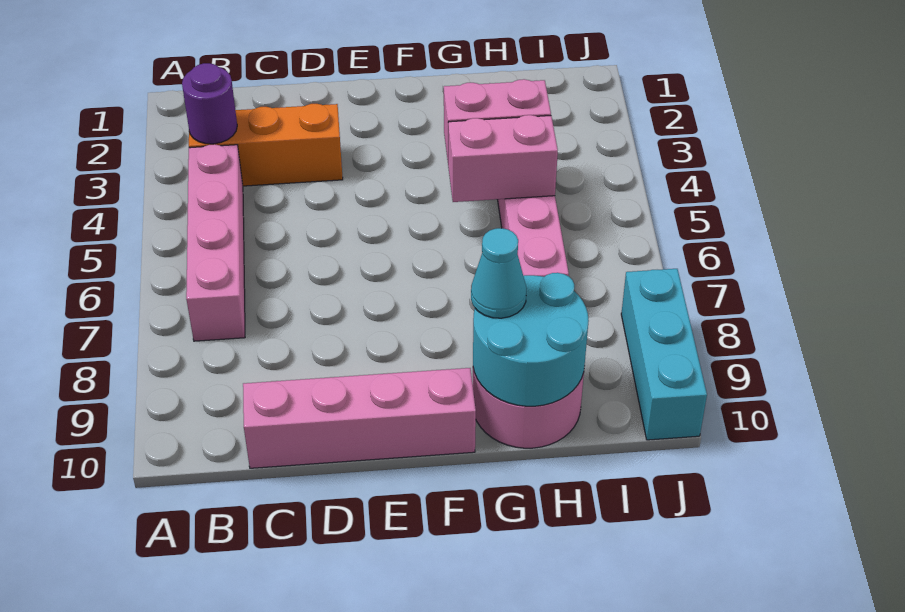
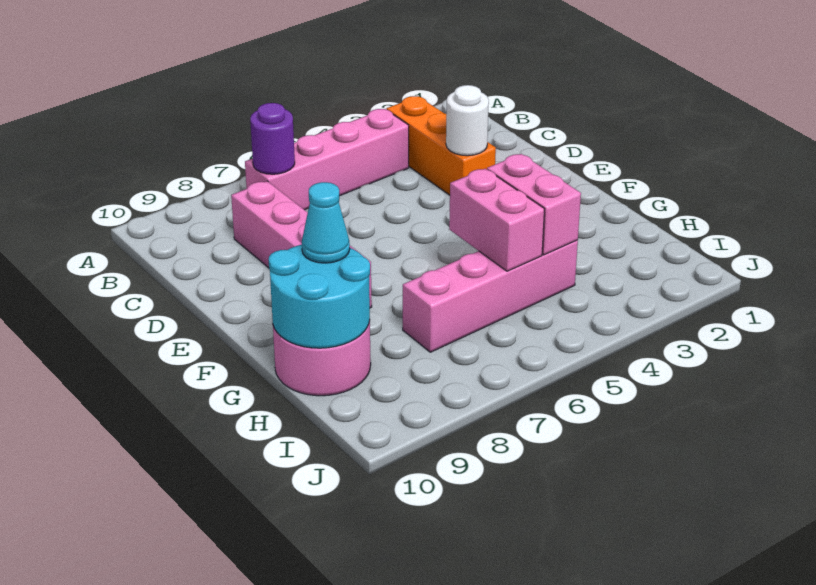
purple round brick B3 level 2 -> purple round brick B7 level 2
pink brick C10:F10 level 1 -> pink brick C8:F8 level 1
none -> white round brick D3 level 2
cyan brick J8:J10 level 1 -> none

